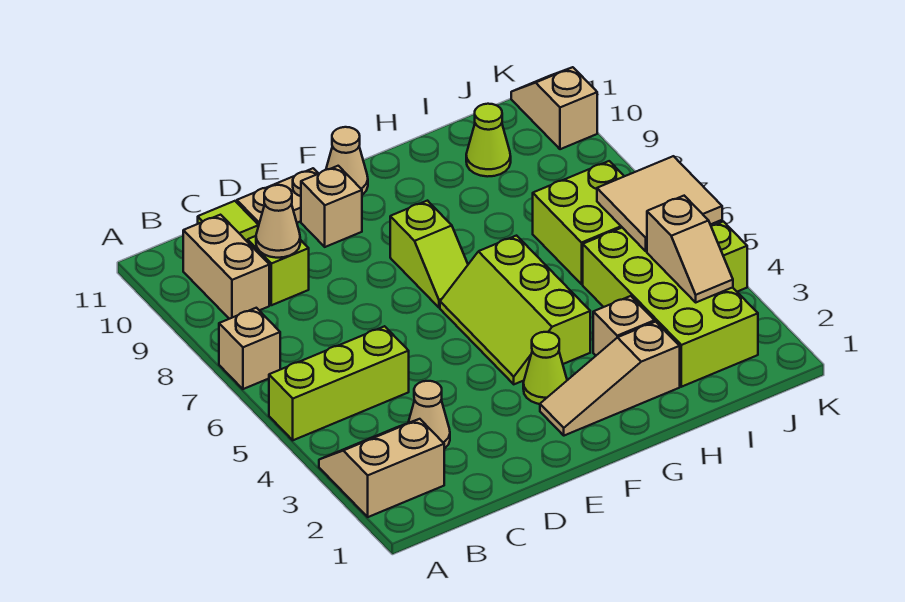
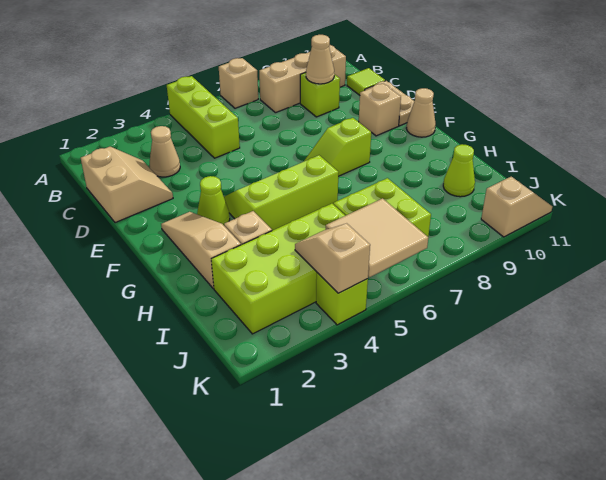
tan slope A2:B3 level 1 top 2 -> tan slope C1:D2 level 1 top 1
tan brick B9:B10 level 1 -> tan brick B8:B10 level 1
tan slope J3:J4 level 2 top 4 -> tan slope J4:K4 level 2 top K

